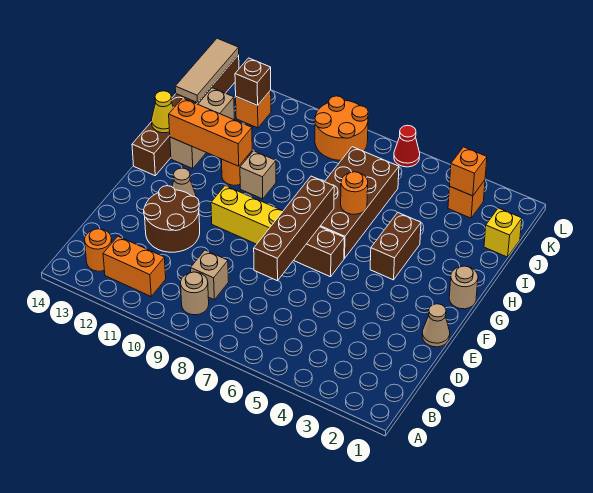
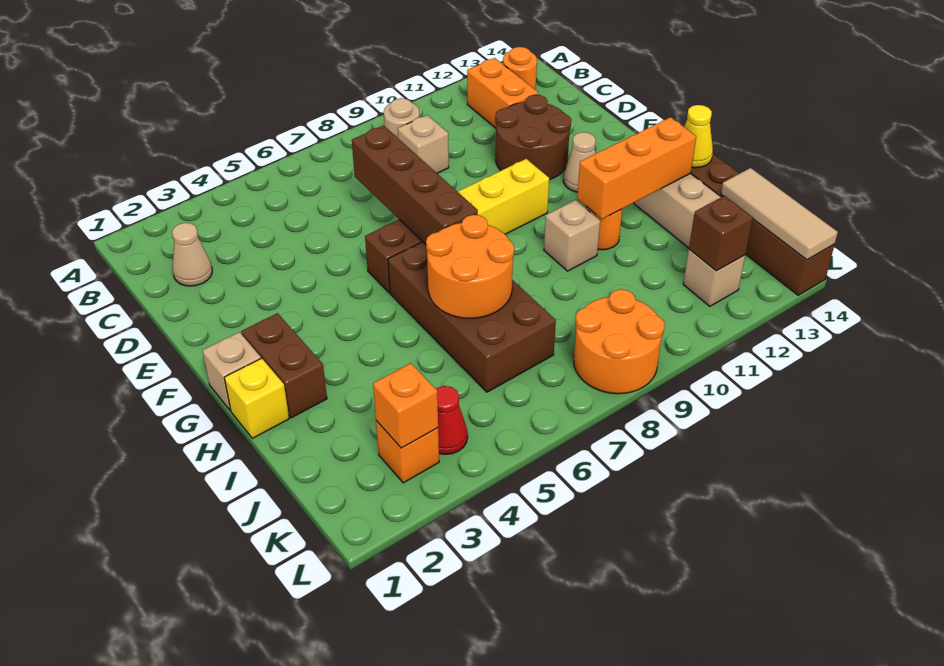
orange brick B11:B12 level 1 -> orange brick B12:C12 level 1
tan cone E1 level 1 -> tan cone C2 level 1
tan round brick G1 level 1 -> tan brick G1 level 1
brown brick G4:H4 level 1 -> brown brick G2:H2 level 1
orange round brick H6 level 2 -> orange round brick H6:I7 level 2
yellow brick J1 level 1 -> yellow brick H1 level 1
orange brick K12 level 1 -> tan brick K12 level 1
red cone L6 level 1 -> red cone K4 level 1

